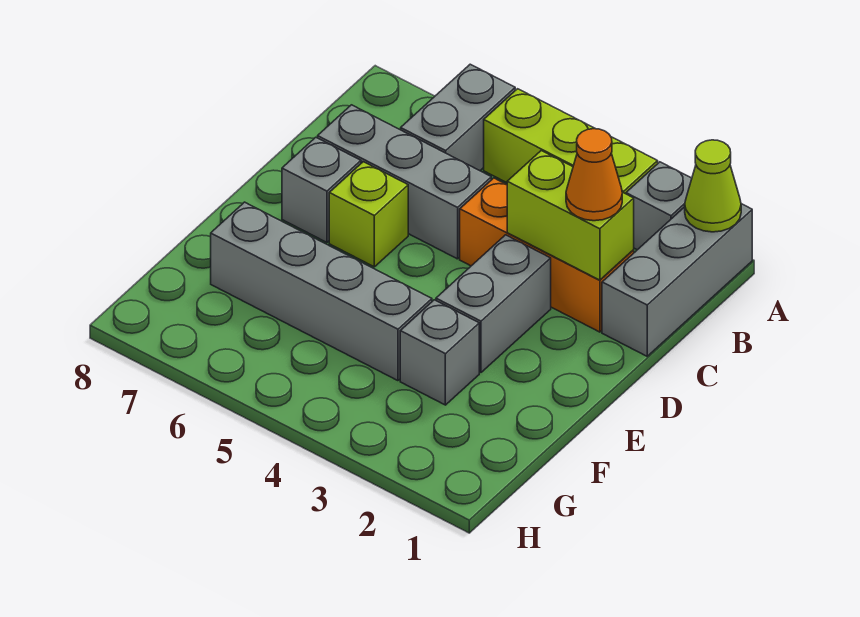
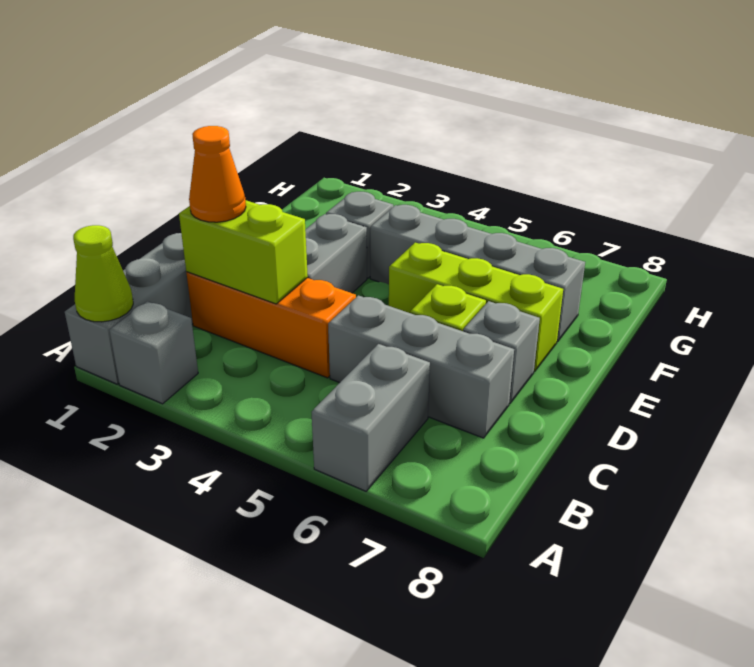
lime brick A3:A5 level 1 -> lime brick E5:E7 level 1

